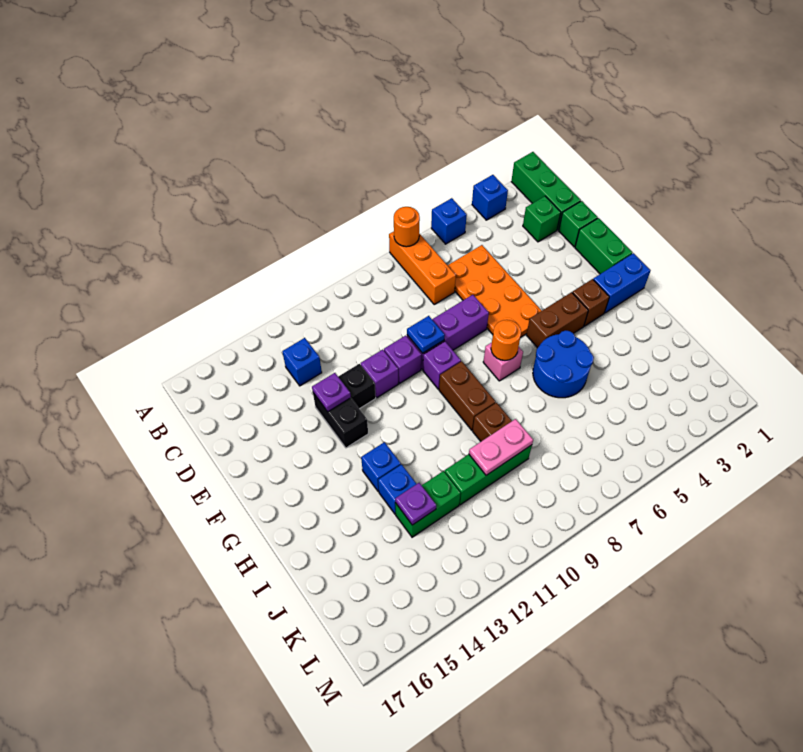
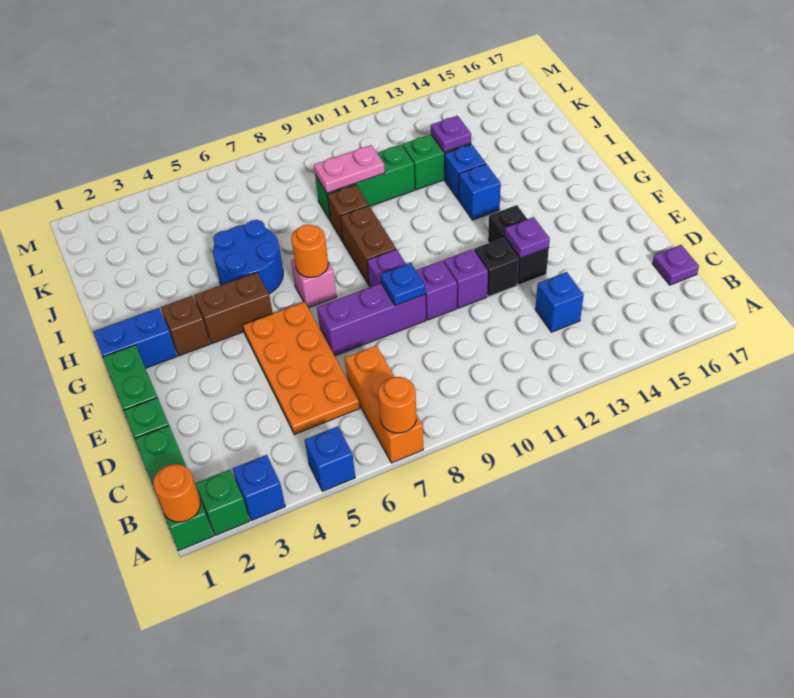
none -> orange round brick A1 level 2
green brick C2 level 1 -> green brick A2 level 1
none -> purple plate C17 level 1

